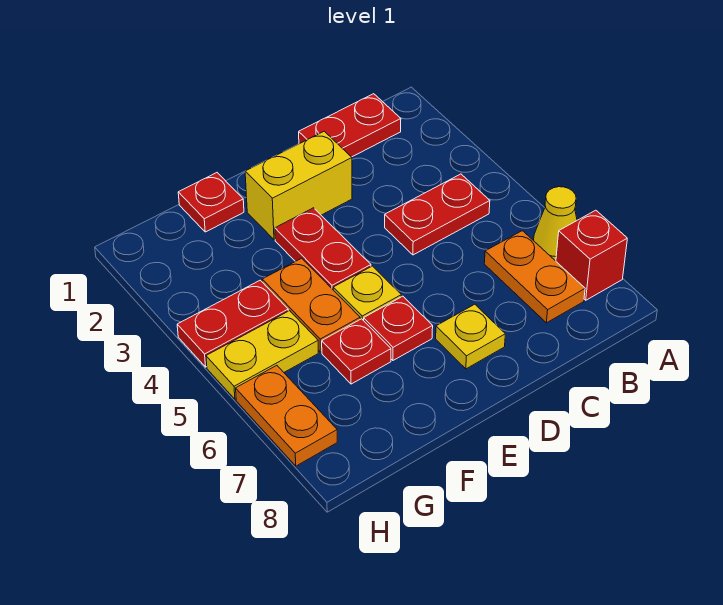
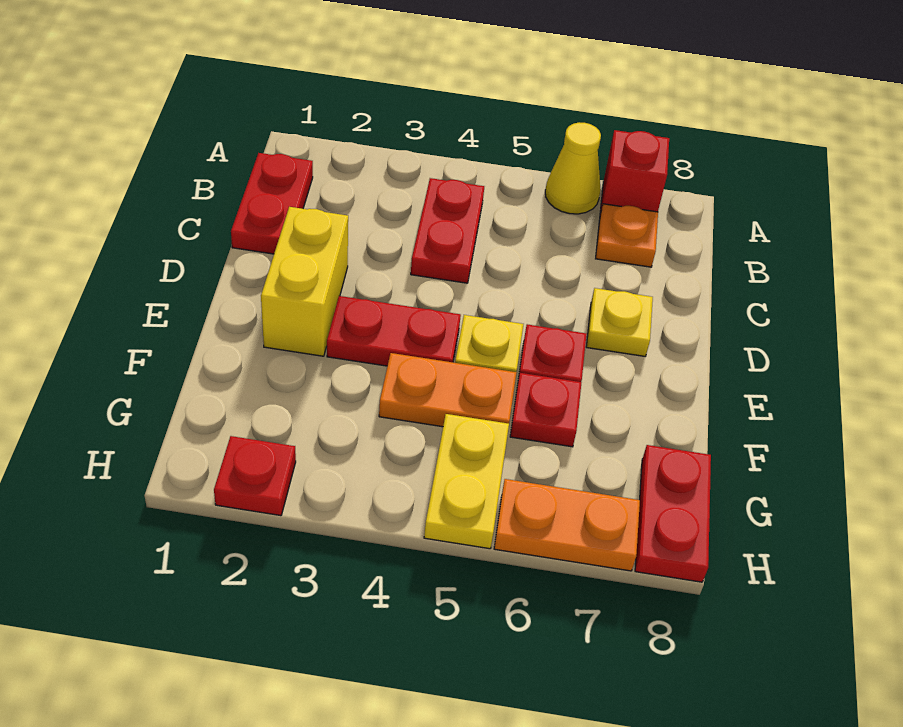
orange plate B6:B7 level 1 -> orange plate B7 level 1
red plate F1 level 1 -> red plate H2 level 1
red plate G4:H4 level 1 -> red plate G8:H8 level 1

